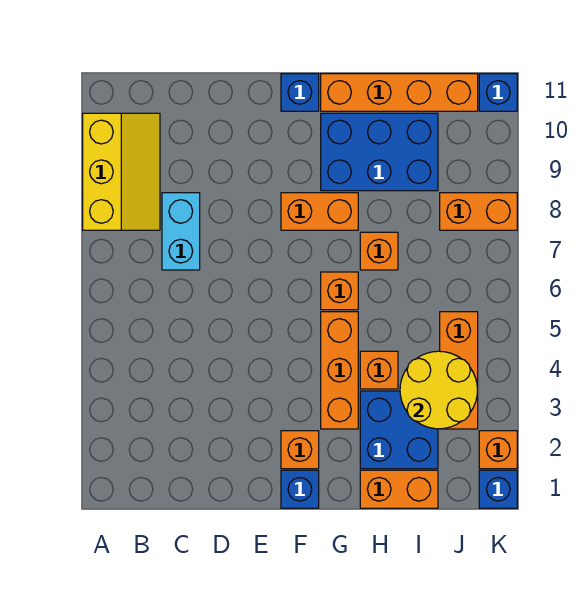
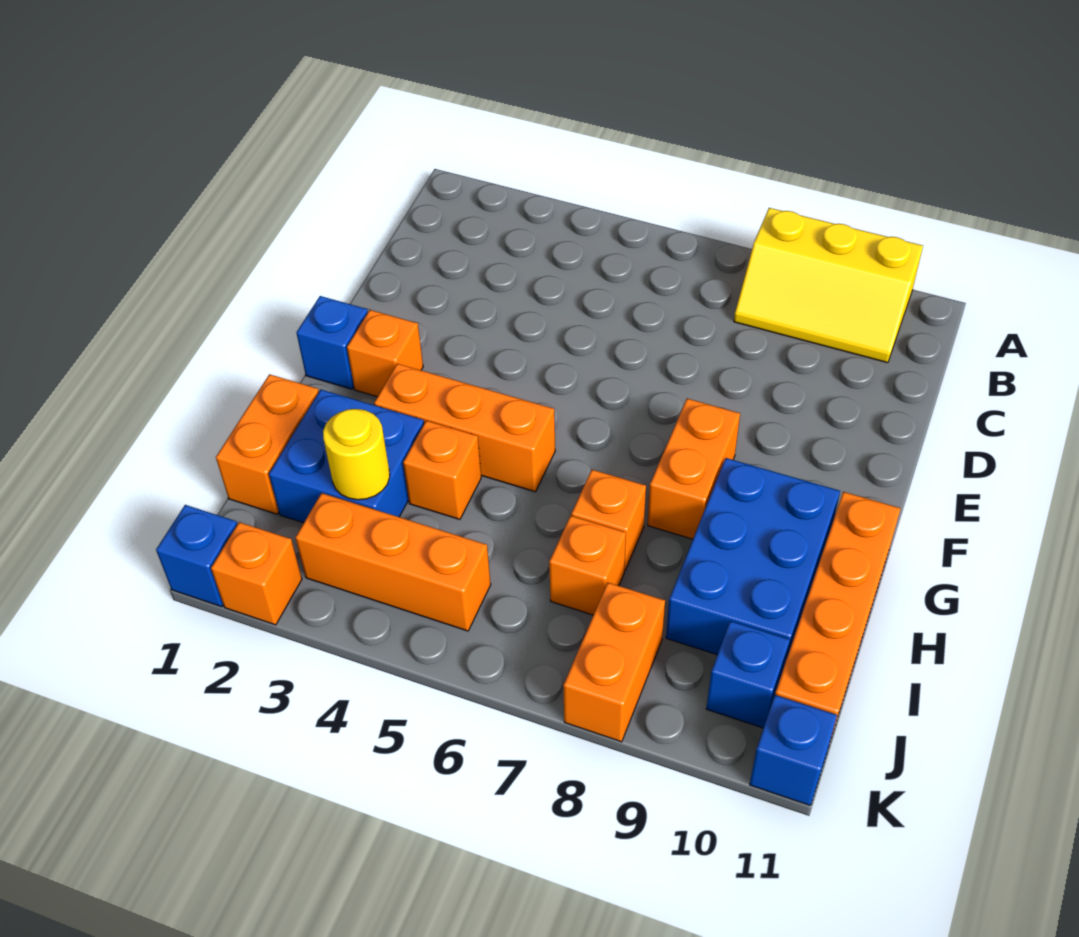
cyan brick C7:C8 level 1 -> none
blue brick F11 level 1 -> blue brick J10 level 1
orange brick G6 level 1 -> orange brick I7 level 1
yellow round brick I3:J4 level 2 -> yellow round brick I3 level 2

